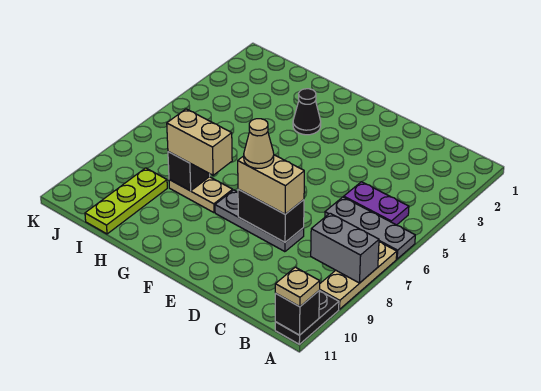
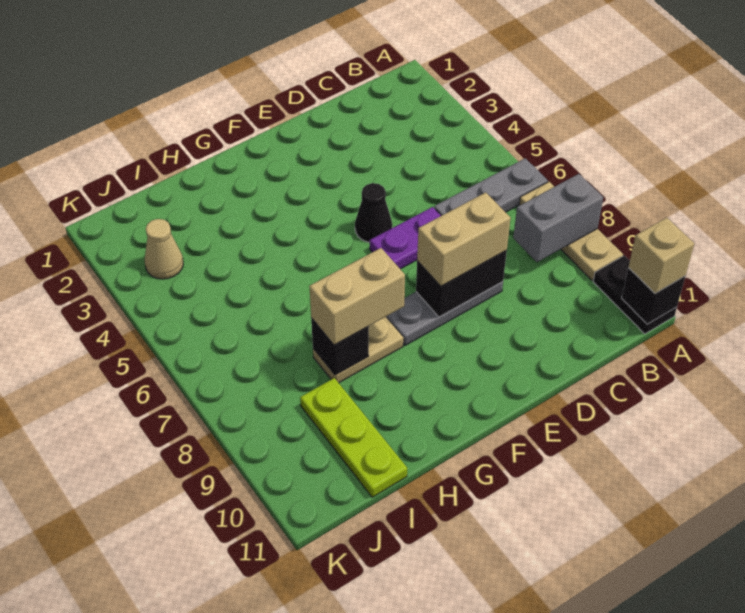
tan plate A11 level 3 -> tan brick A11 level 3
purple plate B5:C5 level 1 -> purple plate D6:E6 level 1
tan cone E8 level 4 -> tan cone J3 level 1
black cone G3 level 1 -> black cone E5 level 1

